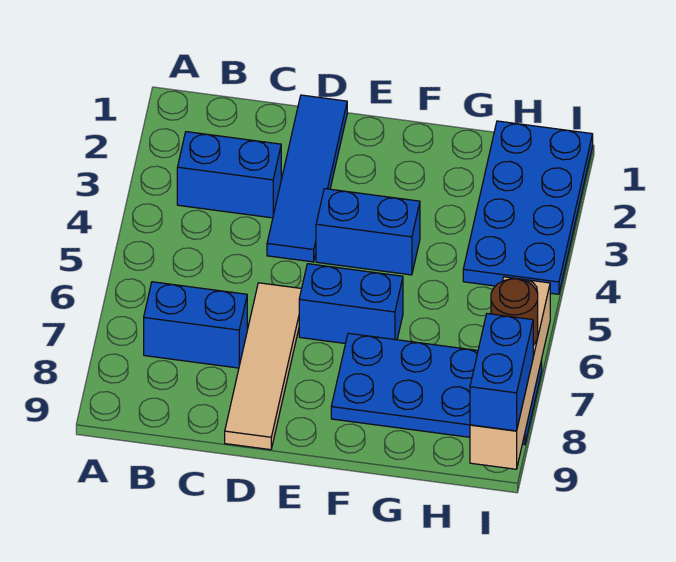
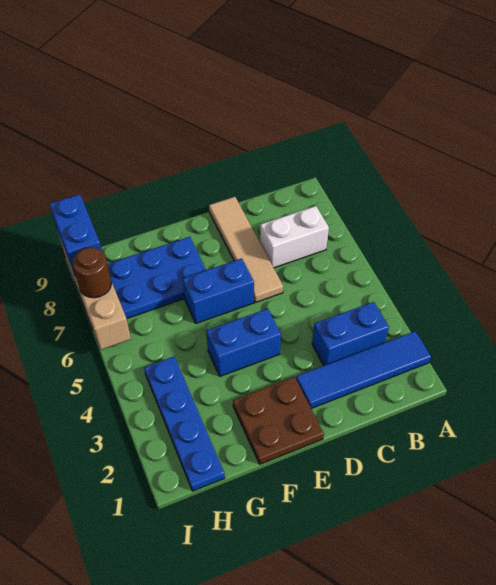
blue brick B7:C7 level 1 -> white brick B7:C7 level 1
blue tile D1:D4 level 1 -> blue tile A2:D2 level 1
none -> brown plate E1:F2 level 1
blue plate H1:I4 level 1 -> blue plate H1:H4 level 1

